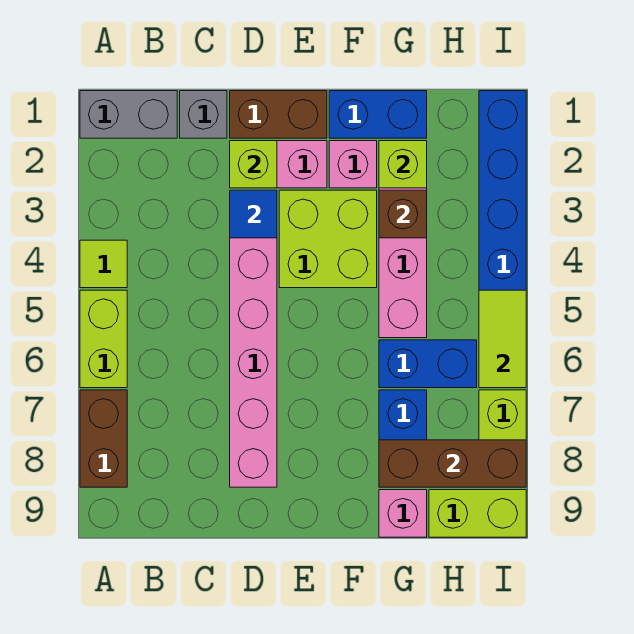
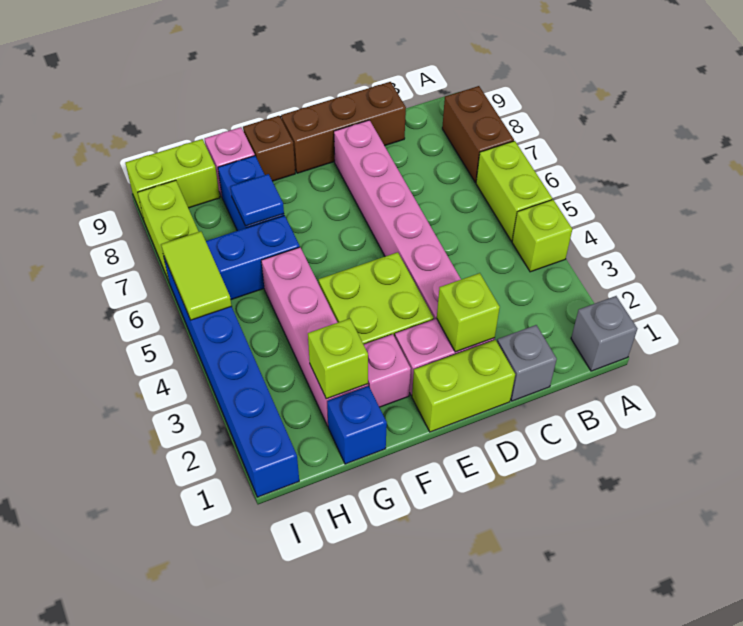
grey brick A1:B1 level 1 -> grey brick A1 level 1
lime tile A4 level 1 -> lime brick A4 level 1
brown brick D1:E1 level 1 -> lime brick D1:E1 level 1
blue tile D3 level 2 -> blue tile G7 level 2
blue brick F1:G1 level 1 -> blue brick G1 level 1
brown brick G3 level 2 -> brown brick F9 level 1
brown brick G8:I8 level 2 -> brown brick C9:E9 level 1

